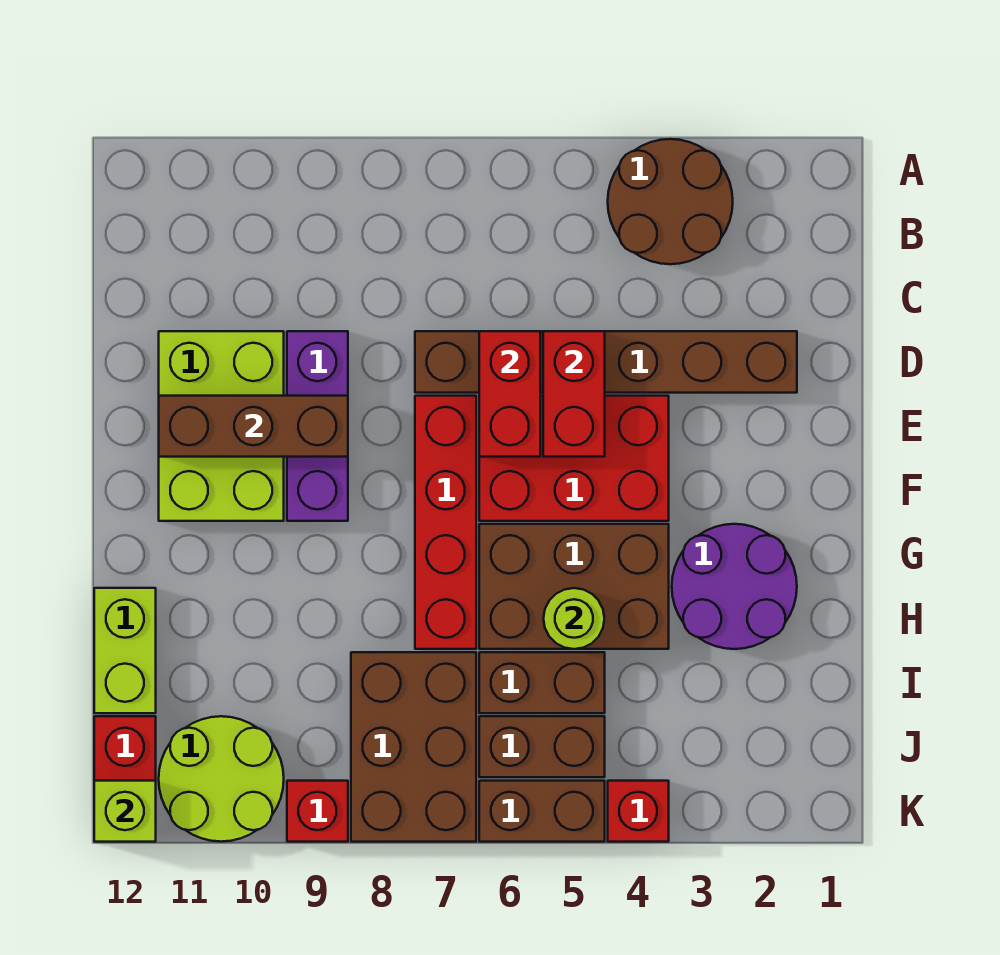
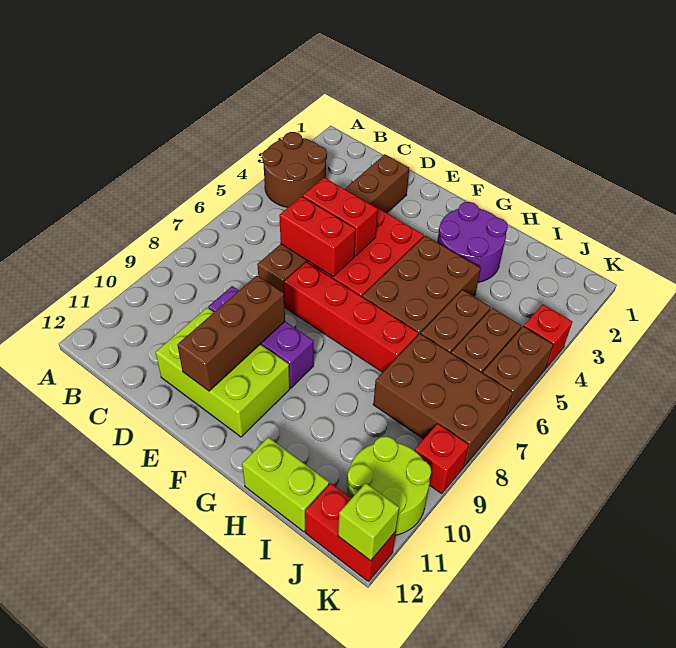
lime round brick H5 level 2 -> none

